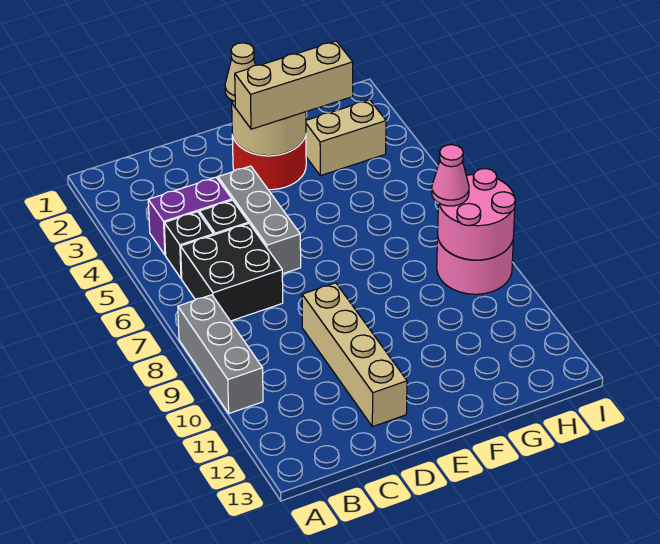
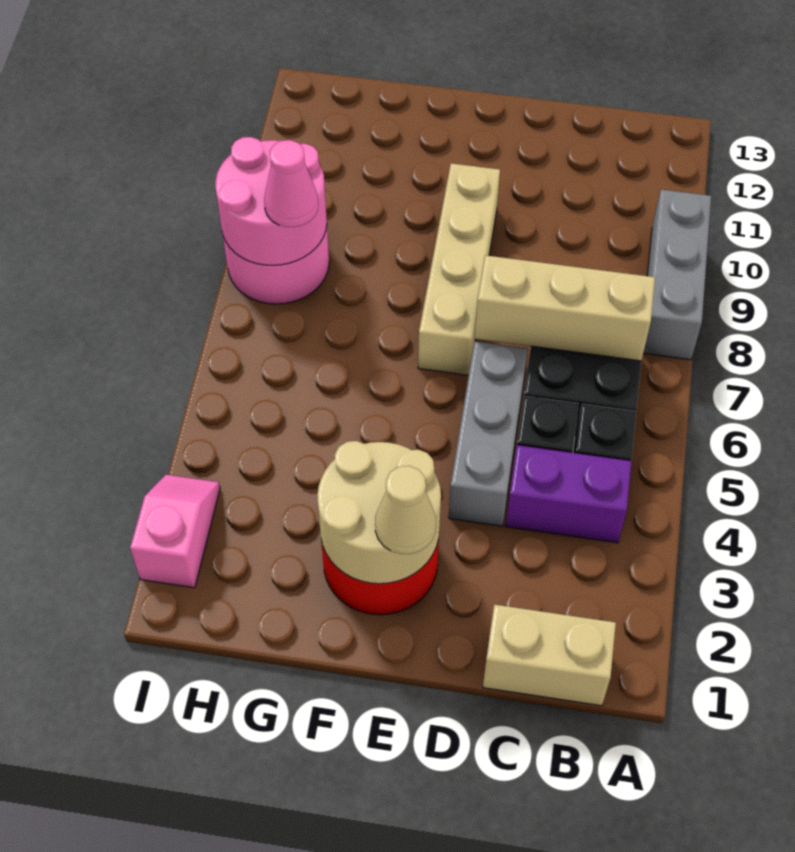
tan brick D9:D12 level 1 -> tan brick E7:E10 level 1
tan brick E3:G3 level 3 -> tan brick B7:D7 level 2
tan brick G3:H3 level 1 -> tan brick B1:C1 level 1
none -> pink slope I2:I3 level 1 top 2

